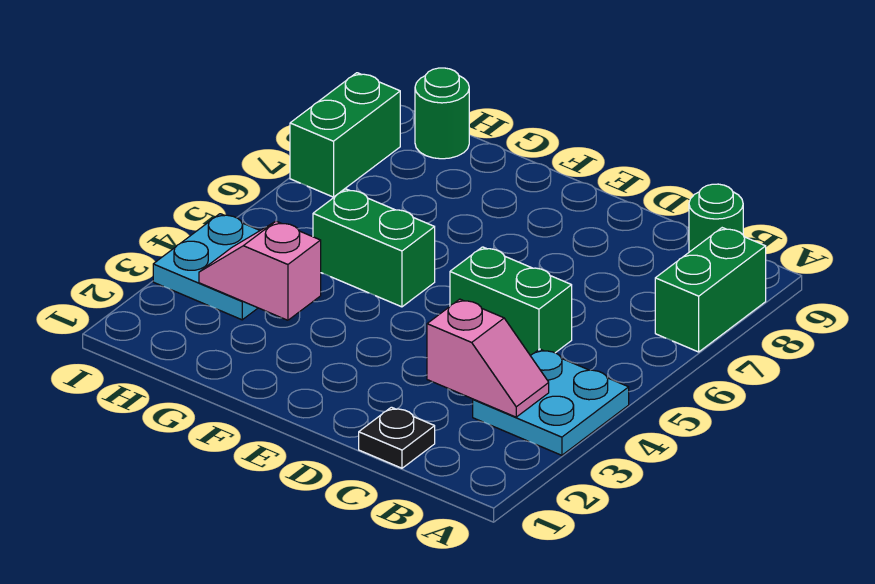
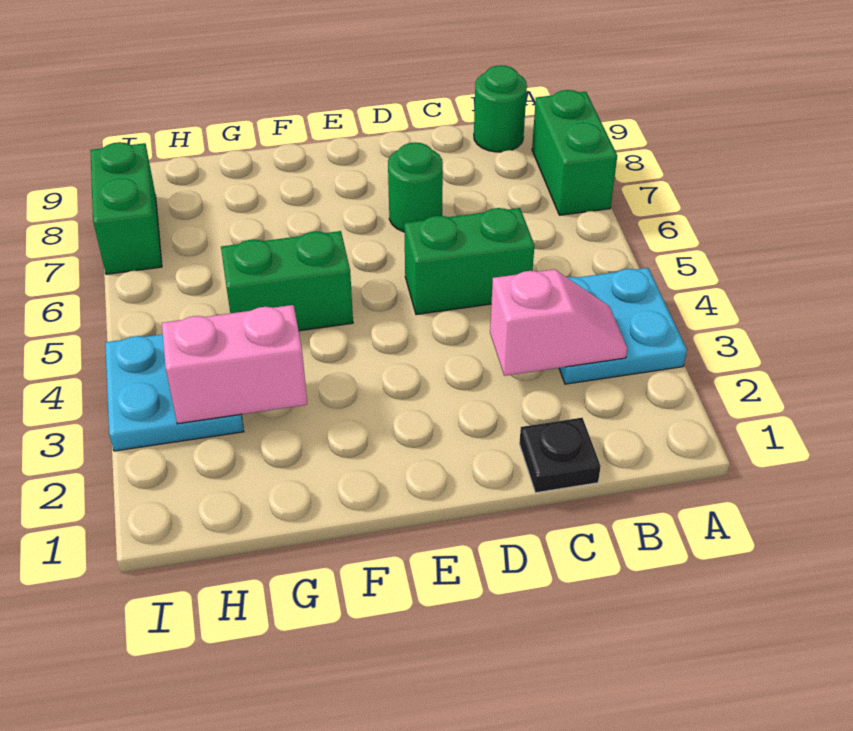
pink slope G3:H3 level 2 top G -> pink brick G3:H3 level 2
green round brick H9 level 1 -> green round brick D7 level 1

